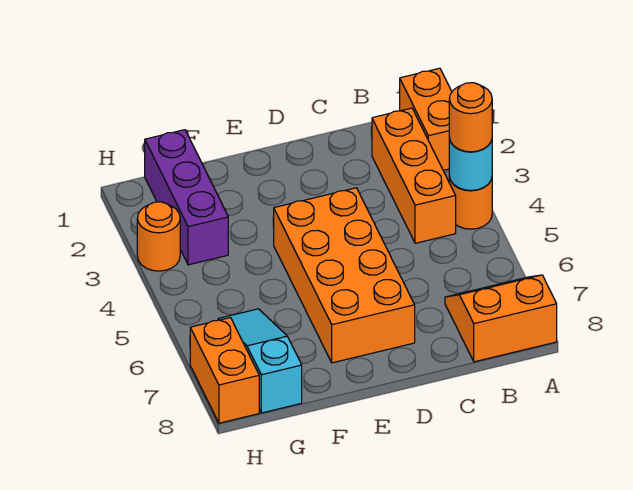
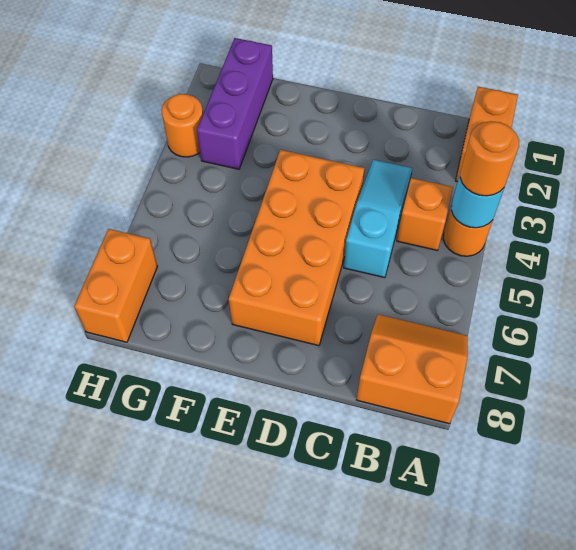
orange brick B2:B4 level 1 -> orange brick B4 level 1
cyan slope G6:G8 level 1 top 8 -> cyan slope C3:C5 level 1 top 5

